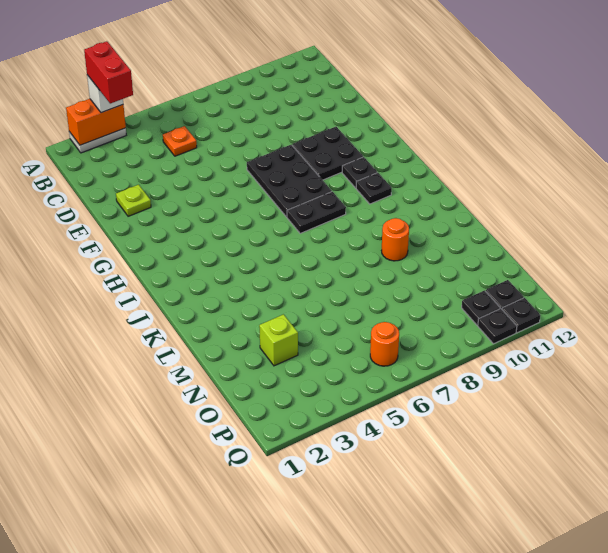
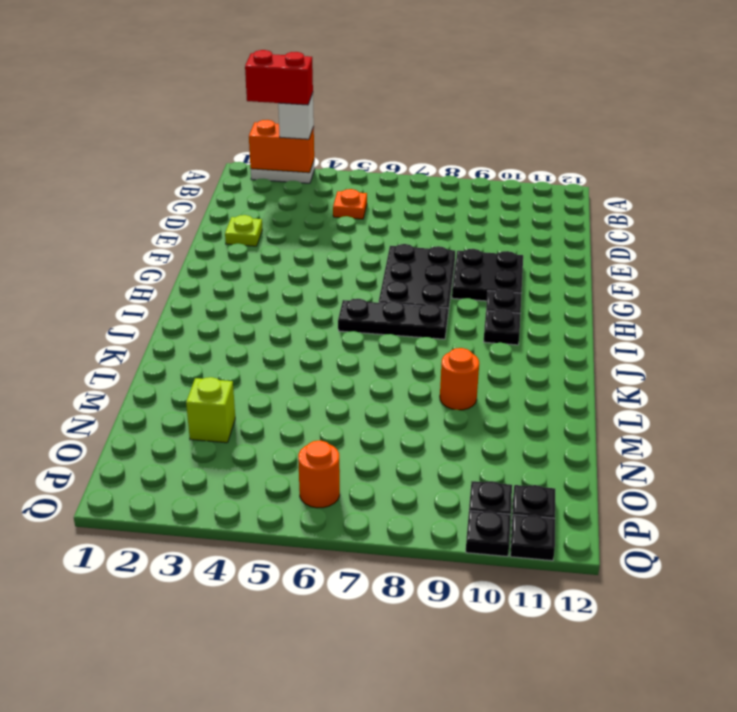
red brick A3:B3 level 4 -> red brick A2:A3 level 4
black plate I7:I8 level 1 -> black plate I6:I8 level 1

